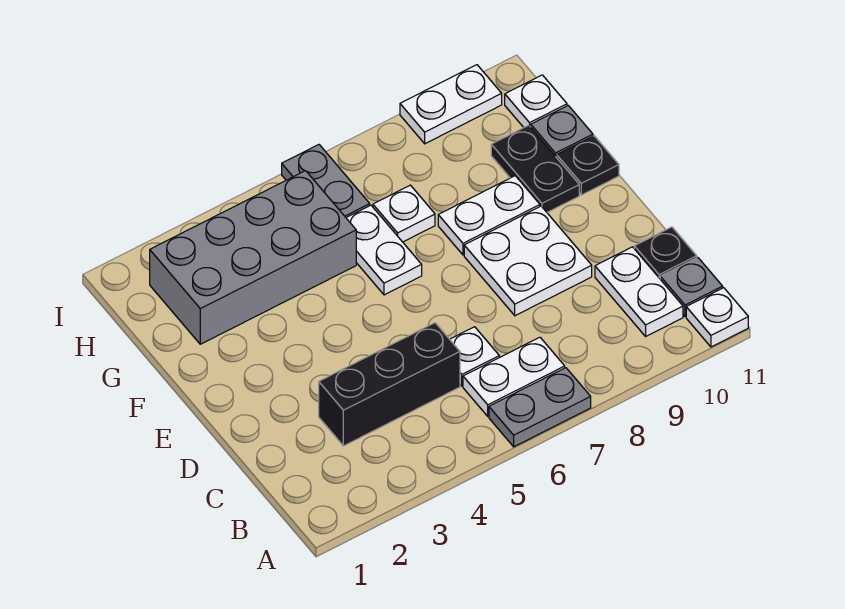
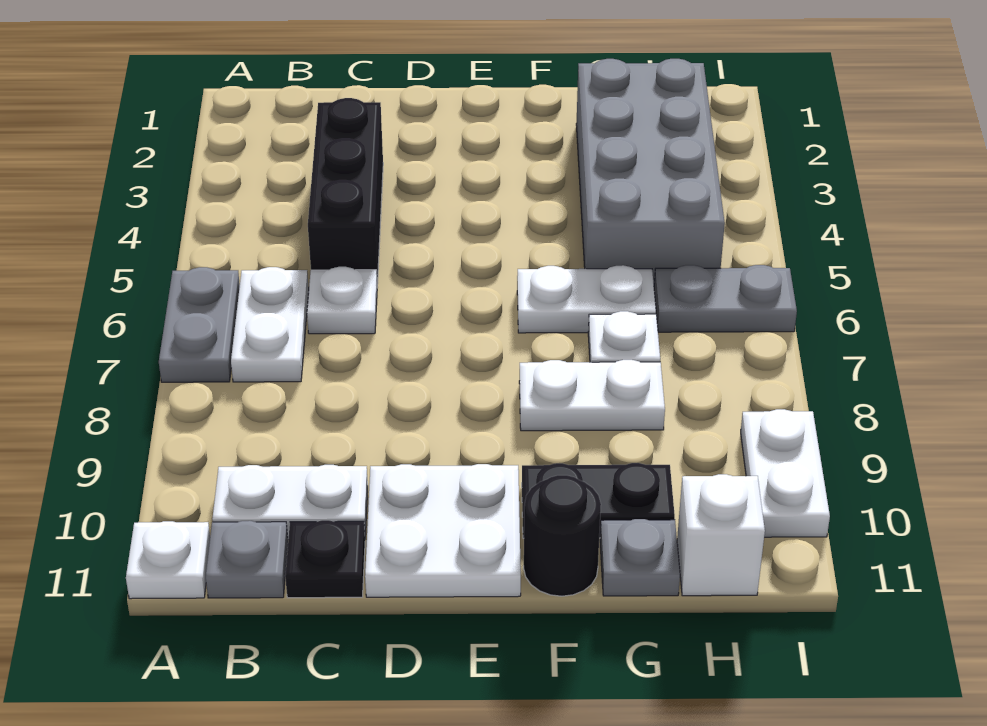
white plate D8:E9 level 1 -> white plate D10:E11 level 1
white plate F8:F9 level 1 -> white plate F8:G8 level 1
black plate F11 level 1 -> black round brick F11 level 1
white plate H11 level 1 -> white brick H11 level 1

